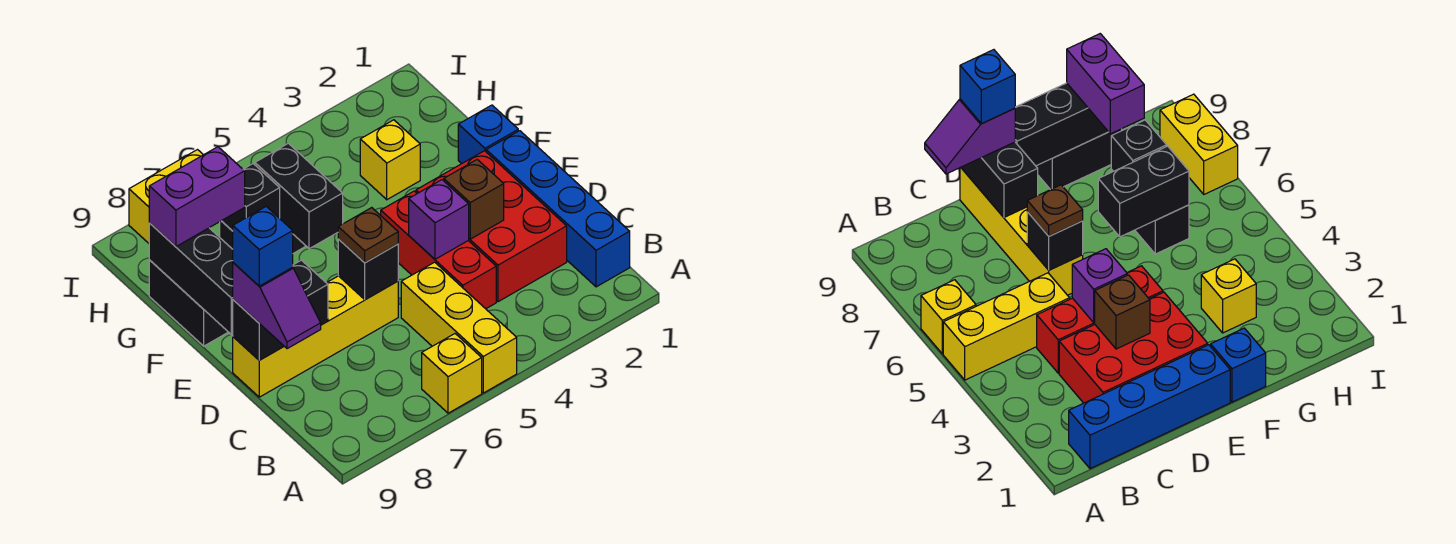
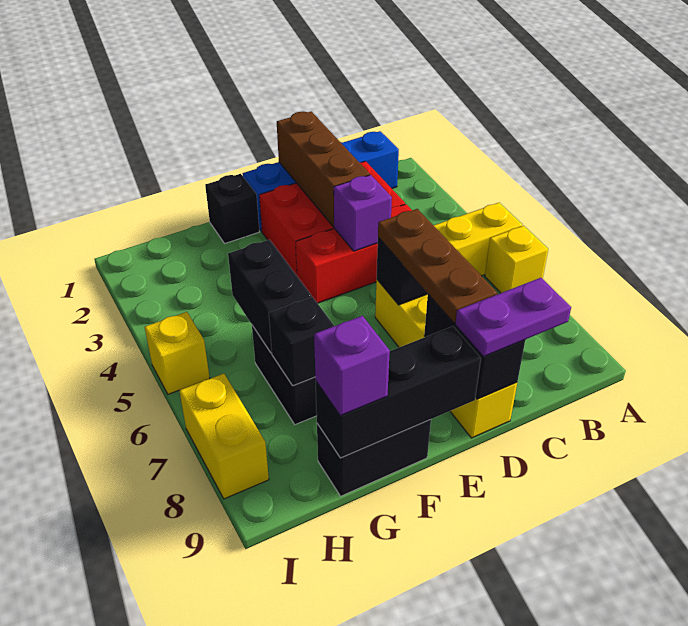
purple slope C9:D9 level 3 top D -> purple plate C9:D9 level 3
brown brick D3 level 2 -> brown brick D1:D3 level 2
brown plate D6 level 3 -> brown plate D6:D8 level 3
blue brick D9 level 4 -> none
blue brick F1 level 1 -> black brick F1 level 1
black brick F6:G6 level 2 -> black brick G5:G6 level 2
yellow brick G3 level 1 -> yellow brick I5 level 1
purple brick G8:G9 level 3 -> purple brick G9 level 3

